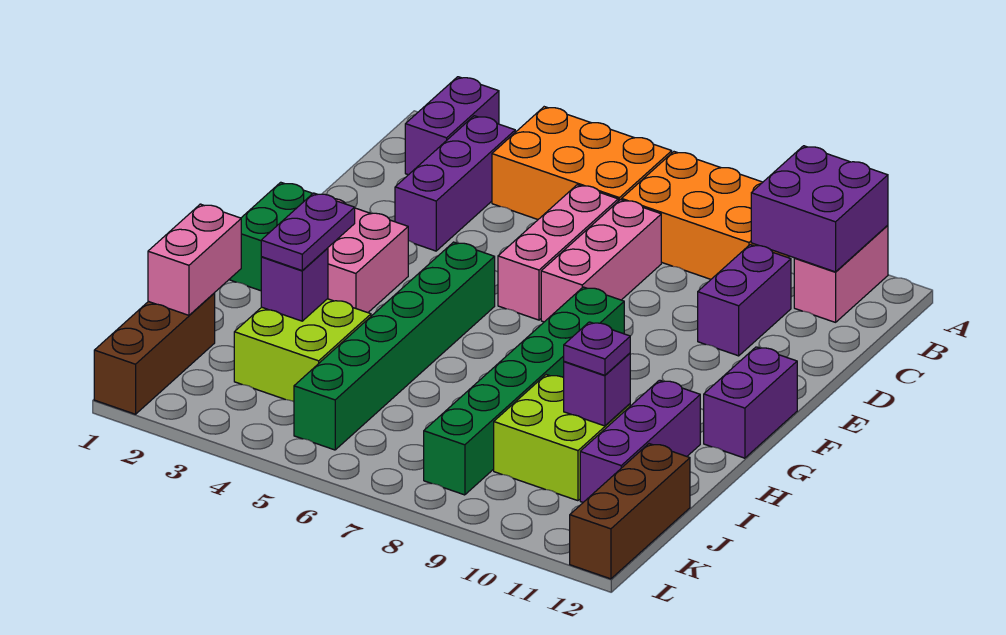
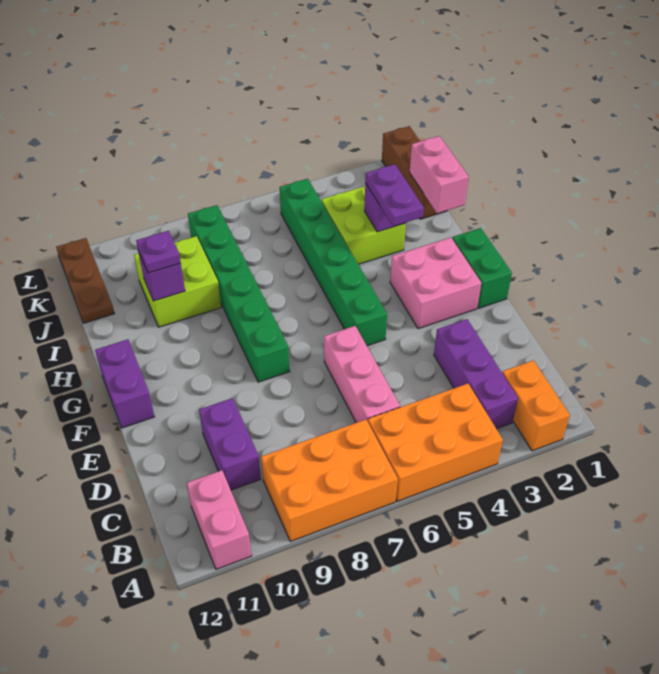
purple brick A2:B2 level 1 -> orange brick A2:B2 level 1
purple brick A10:B11 level 2 -> none
pink brick C7:E7 level 1 -> none
purple brick H11:J11 level 1 -> none
brown brick J12:L12 level 1 -> brown plate J12:L12 level 1

